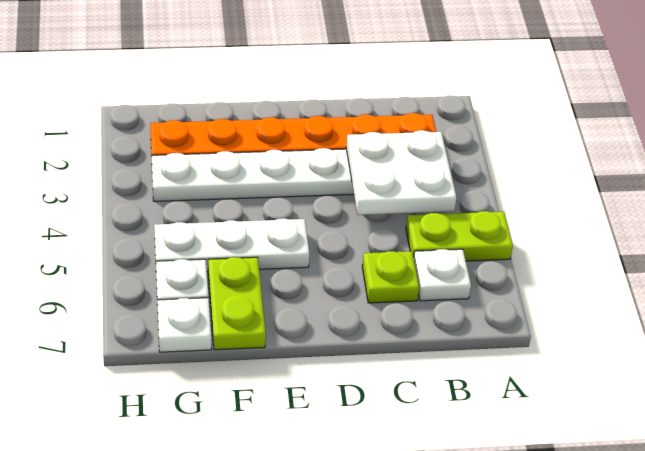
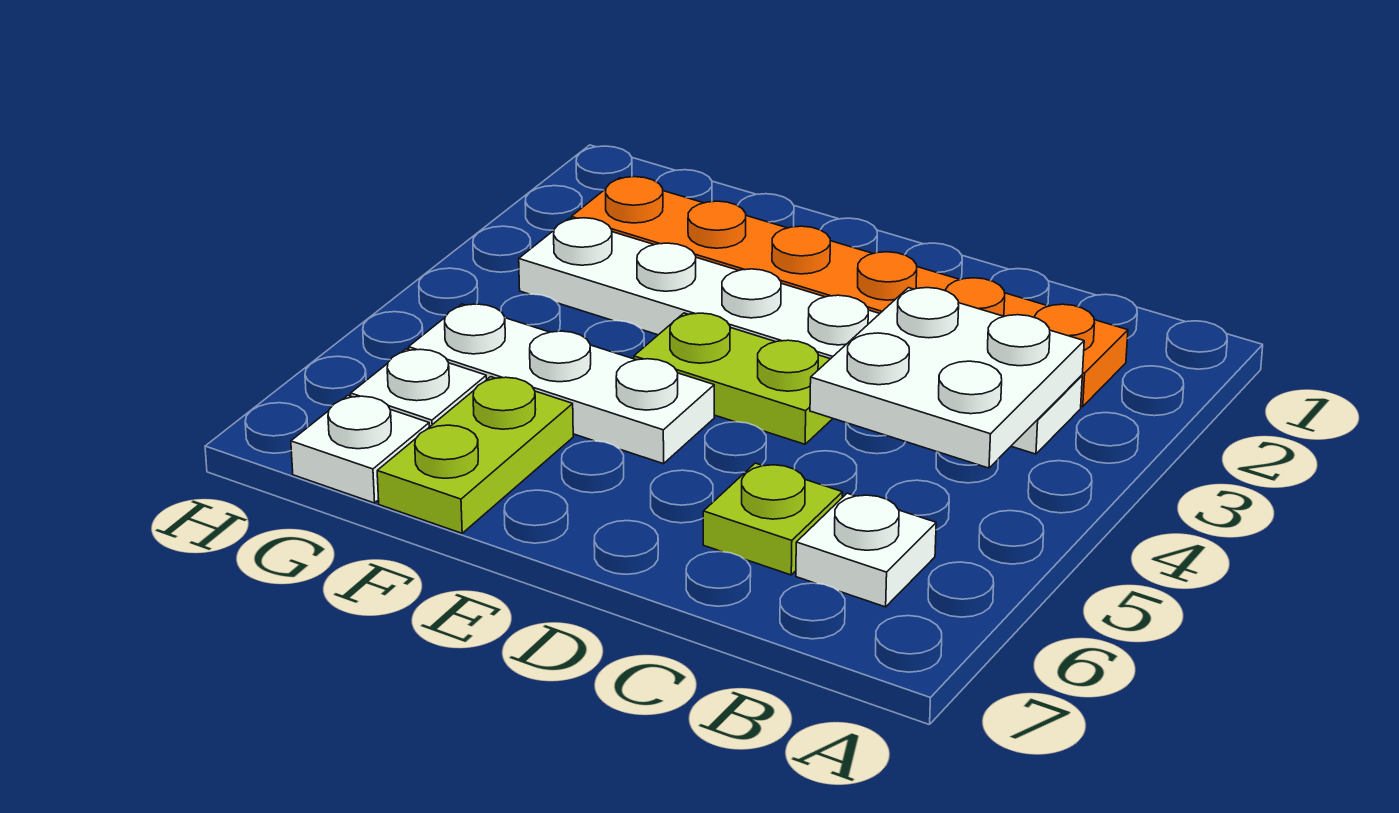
lime plate A5:B5 level 1 -> lime plate D4:E4 level 1

